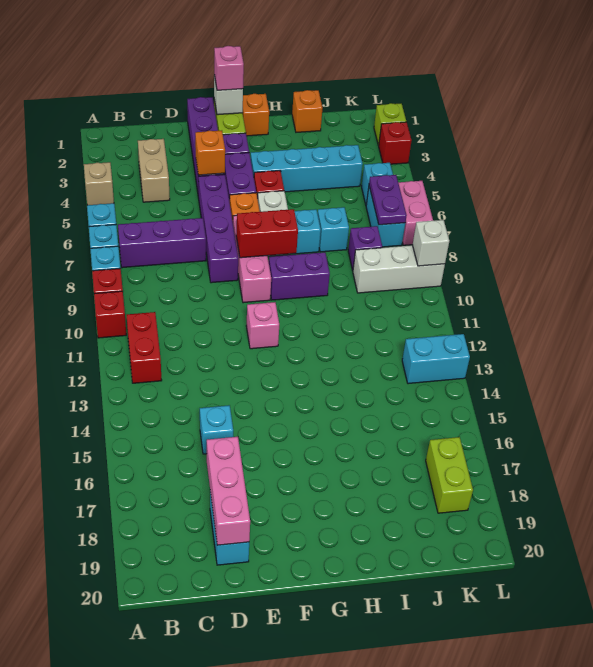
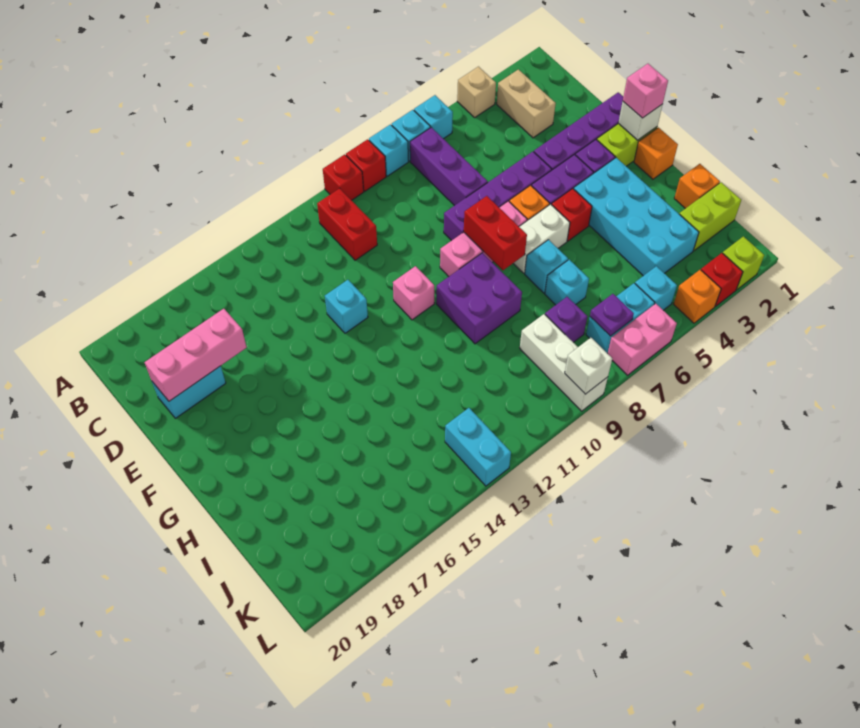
red brick B11:B12 level 1 -> red brick B11:C11 level 1
tan brick C3:C4 level 1 -> tan brick B3:C3 level 1
cyan brick D15 level 1 -> cyan brick E13 level 1
orange brick E4 level 2 -> orange brick L4 level 1
cyan brick G4:J4 level 1 -> cyan brick G3:J4 level 1
purple brick G9:H9 level 1 -> purple brick G9:H10 level 1
purple plate K6:K7 level 2 -> purple plate K7 level 2
lime brick K17:K18 level 1 -> lime brick J1:J2 level 1

